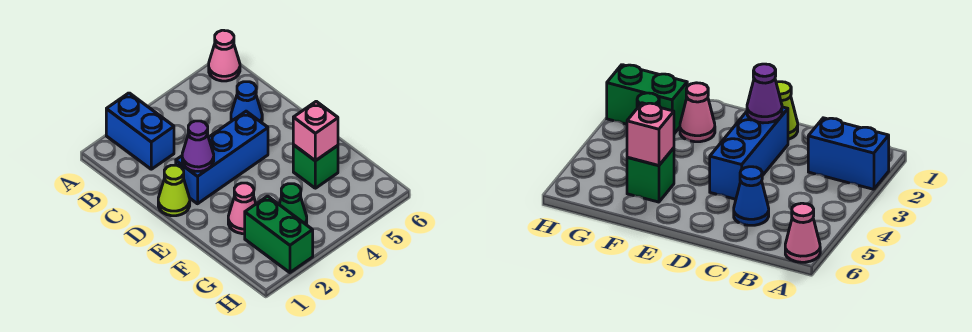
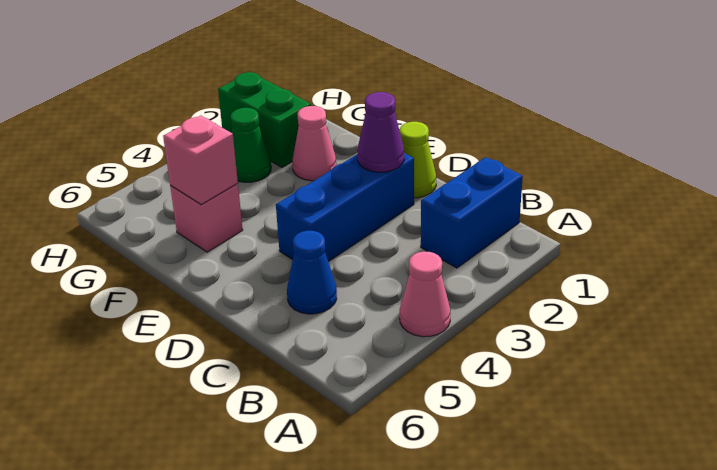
blue brick A2:B2 level 1 -> blue brick B1:B2 level 1
pink cone A6 level 1 -> pink cone A4 level 1
green brick F5 level 1 -> pink brick F5 level 1

